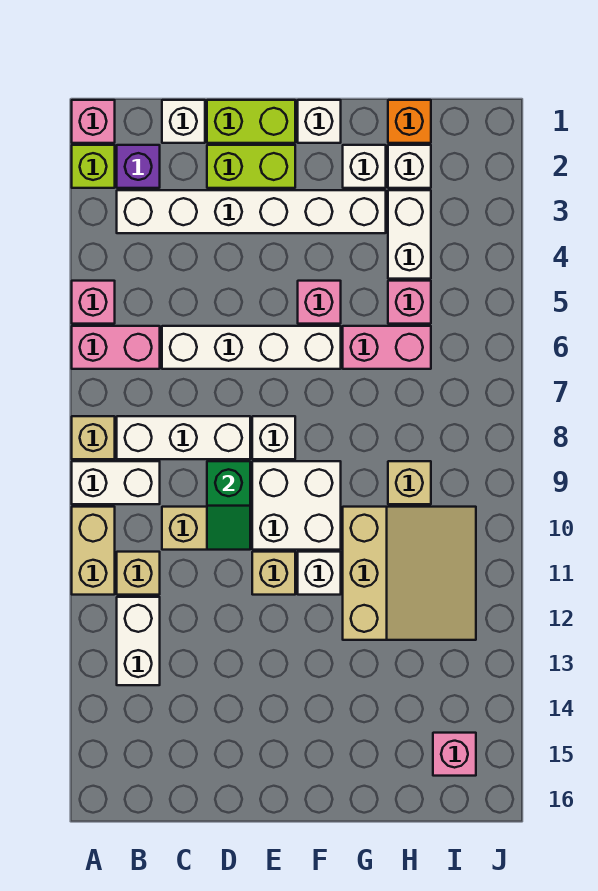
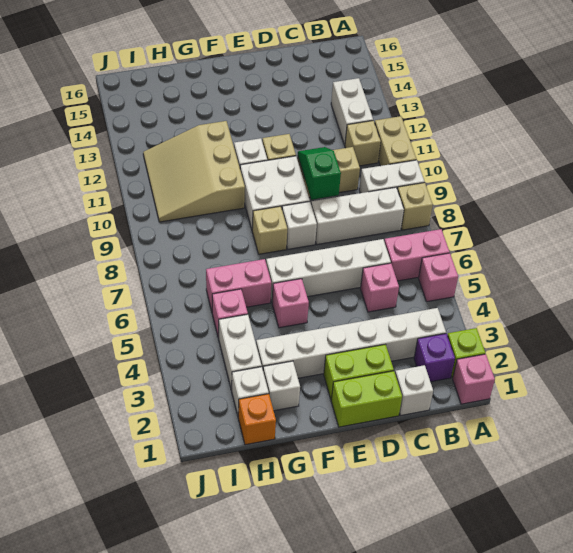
white brick F1 level 1 -> none
tan brick H9 level 1 -> tan brick F8 level 1
pink brick I15 level 1 -> pink brick C5 level 1

